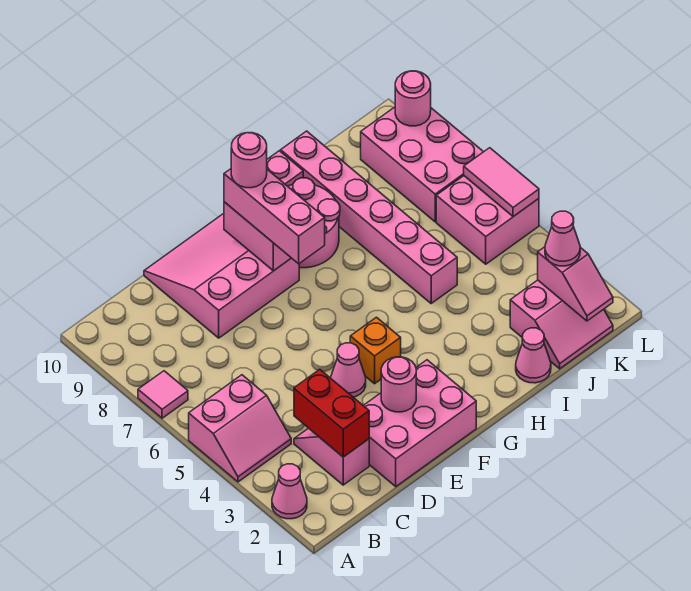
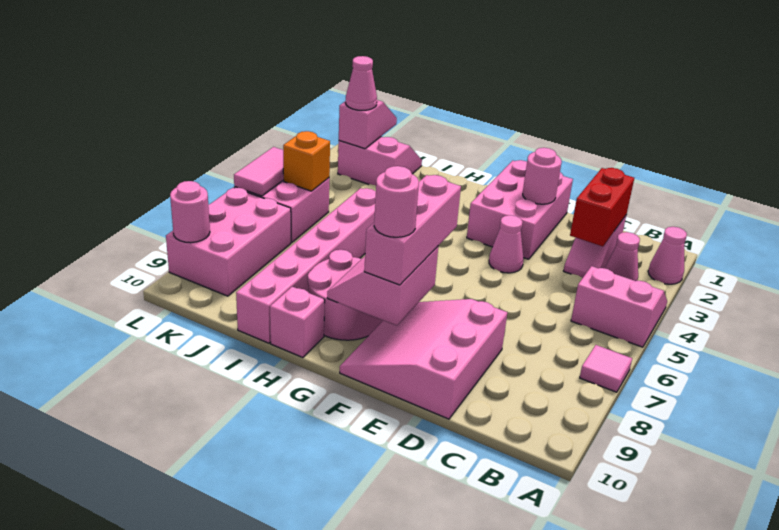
pink brick D1:F2 level 1 -> pink brick E1:F3 level 1
pink slope D8:F10 level 1 top 8 -> pink slope D8:F10 level 1 top D
orange brick F4 level 1 -> orange brick K5 level 2
pink cone I1 level 1 -> pink cone B3 level 1

